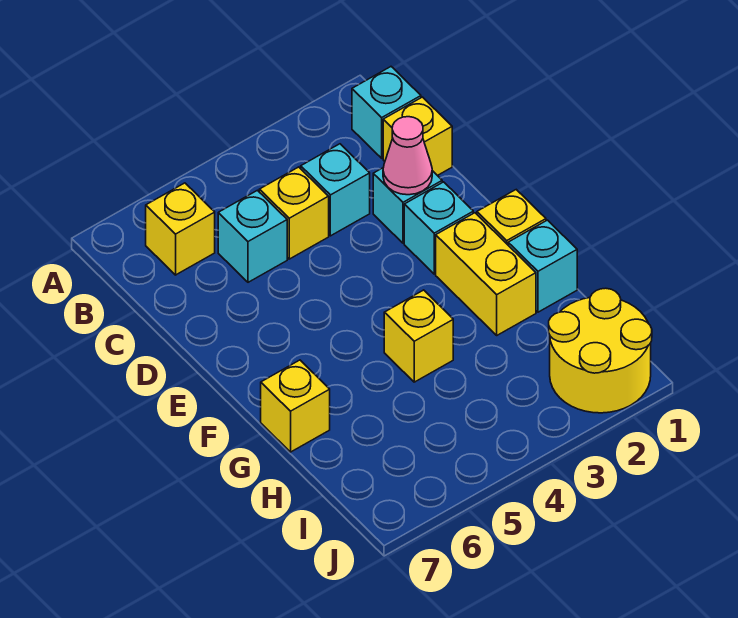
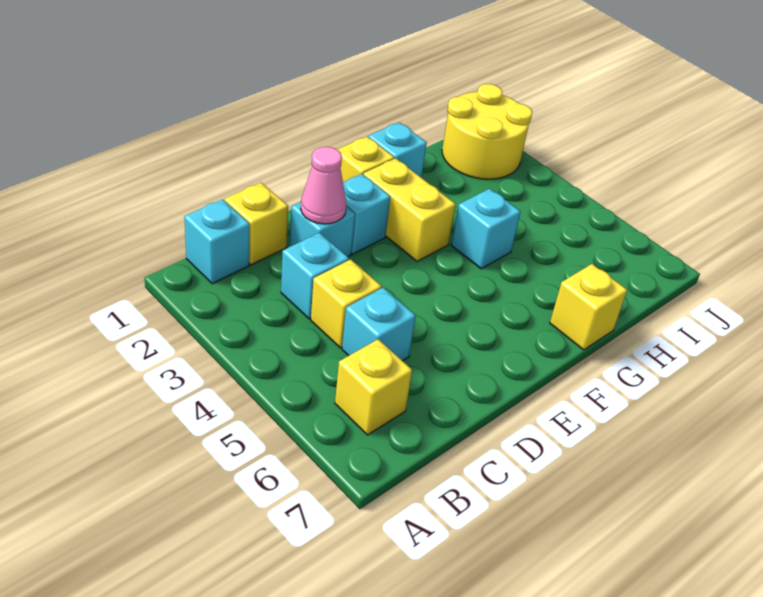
yellow brick F2:G2 level 1 -> yellow brick F2:F3 level 1
yellow brick G4 level 1 -> cyan brick G4 level 1

